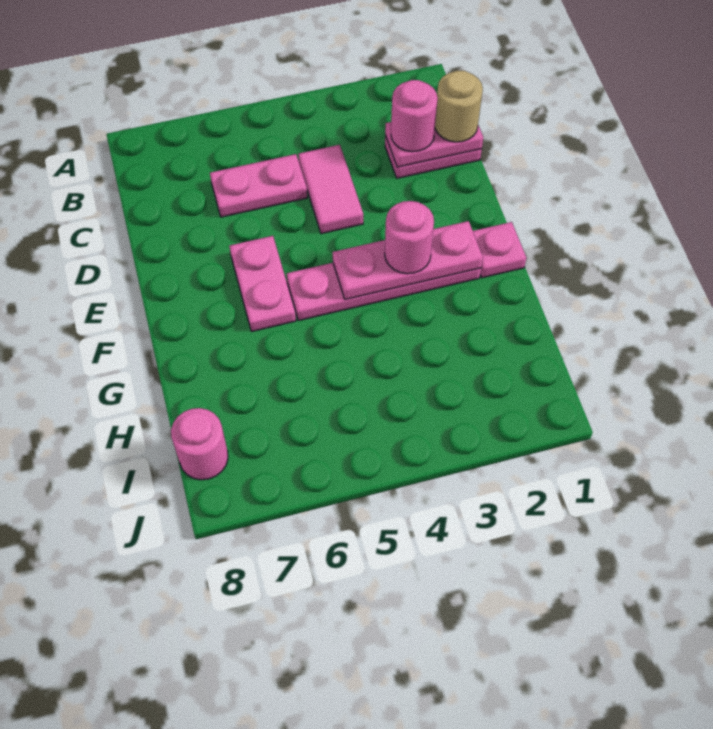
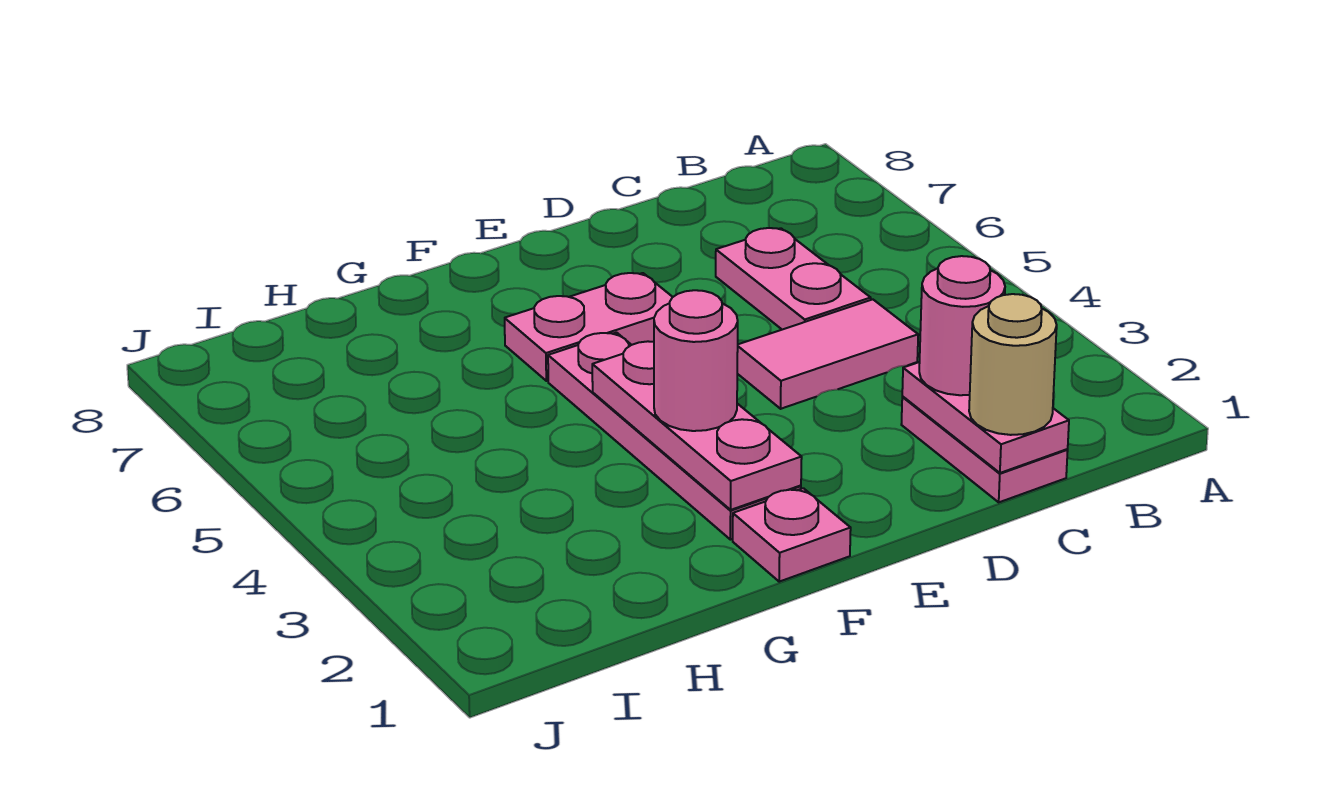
pink round brick I8 level 1 -> none

